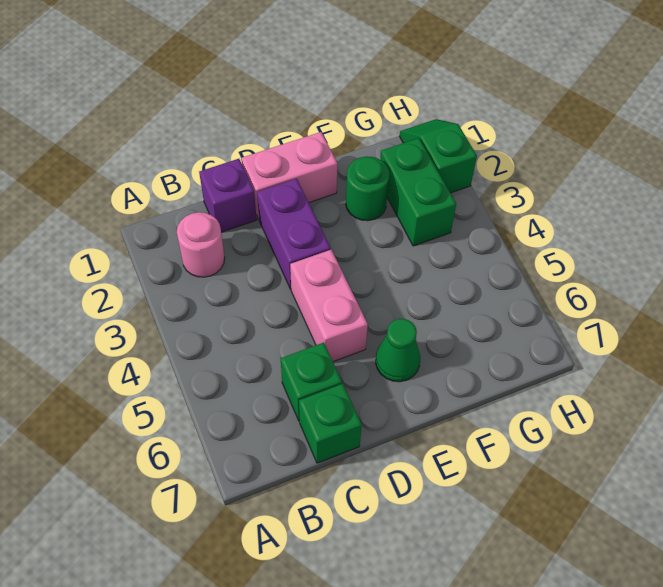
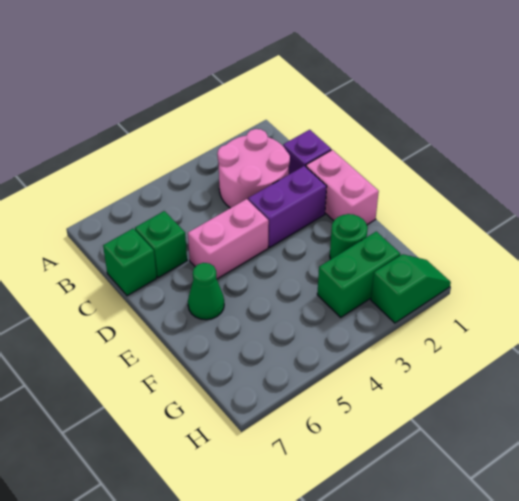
pink round brick B2 level 1 -> pink round brick B2:C3 level 1

